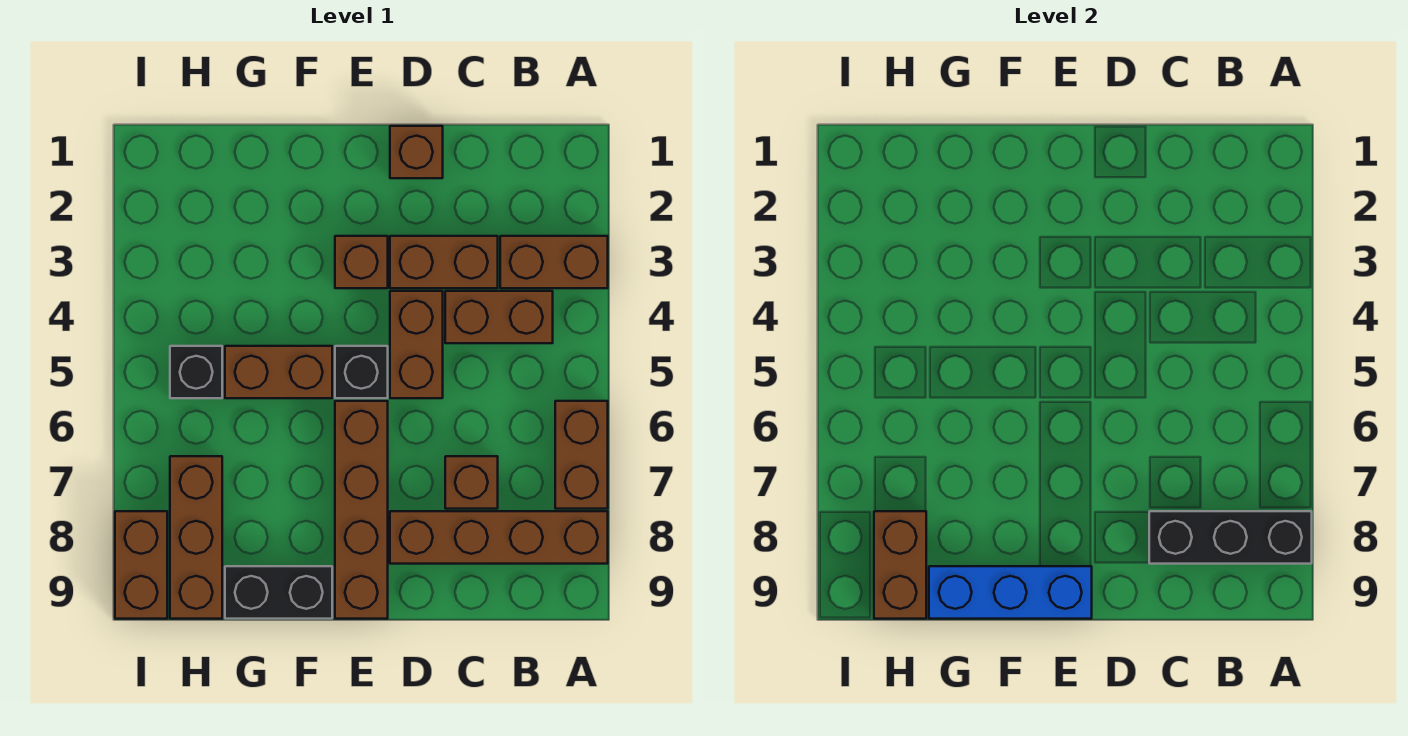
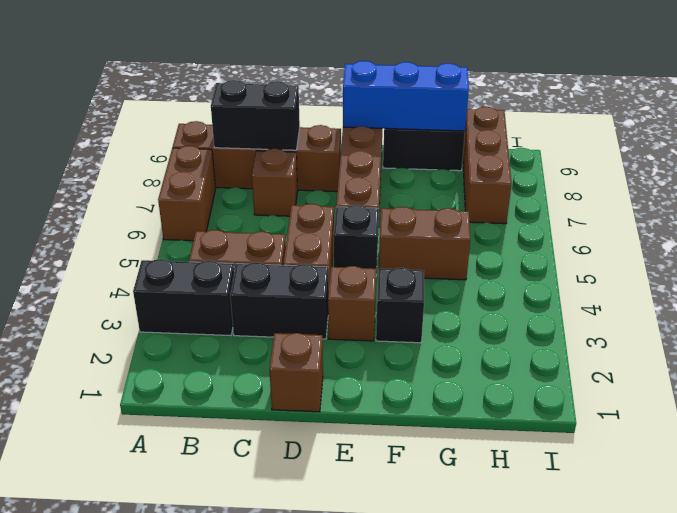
brown brick A3:B3 level 1 -> black brick A3:B3 level 1
black brick A8:C8 level 2 -> black brick B8:C8 level 2
brown brick C3:D3 level 1 -> black brick C3:D3 level 1
black brick H5 level 1 -> black brick F3 level 1
brown brick H8:H9 level 2 -> none
brown brick I8:I9 level 1 -> none

